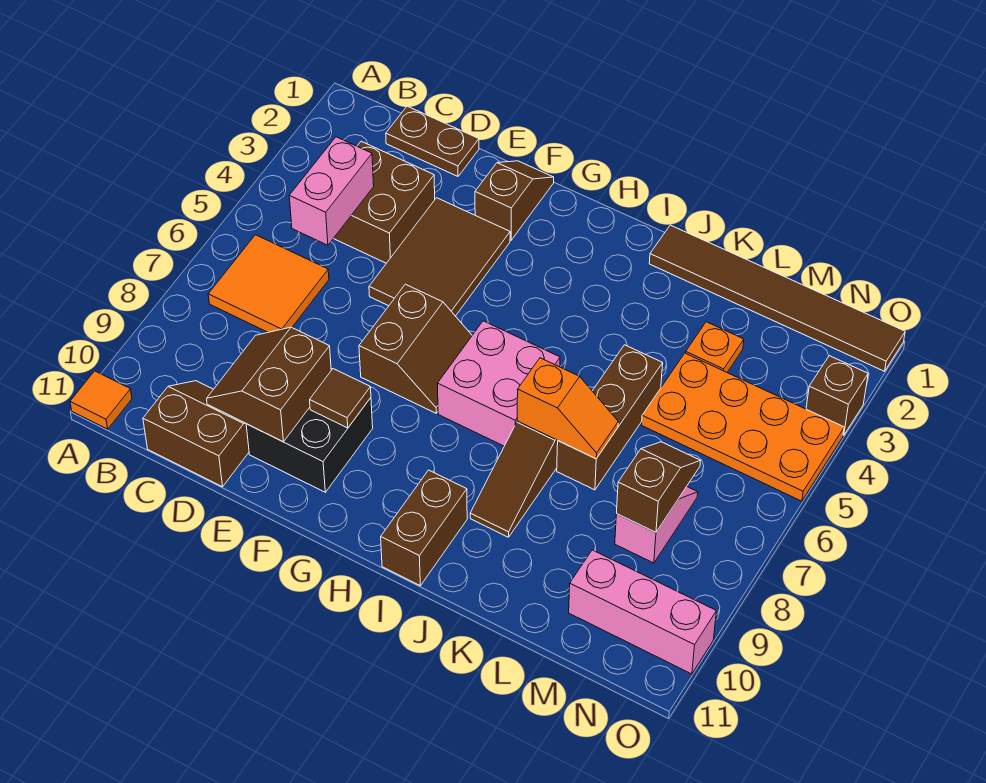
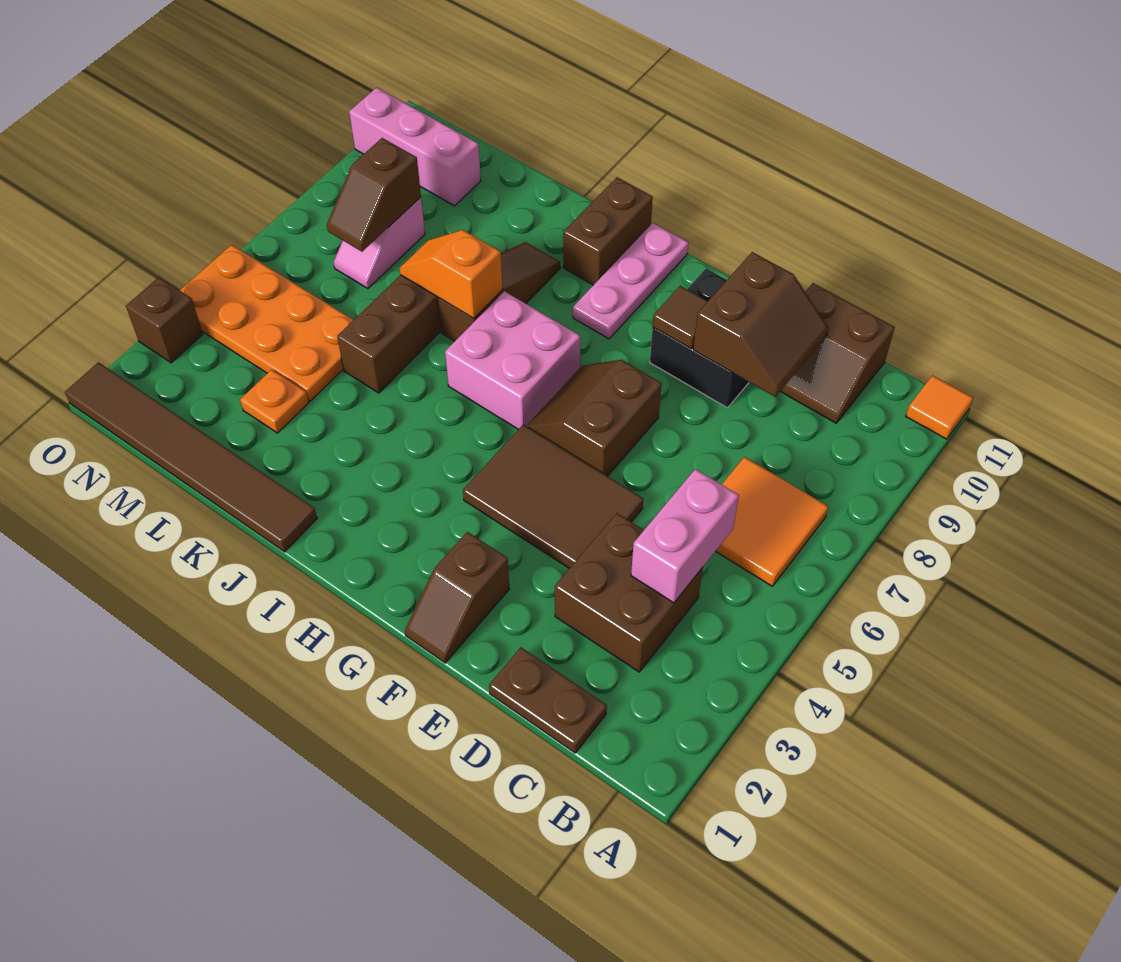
brown tile E3:F5 level 1 -> brown tile E4:G5 level 1
none -> pink plate H9:H11 level 1

